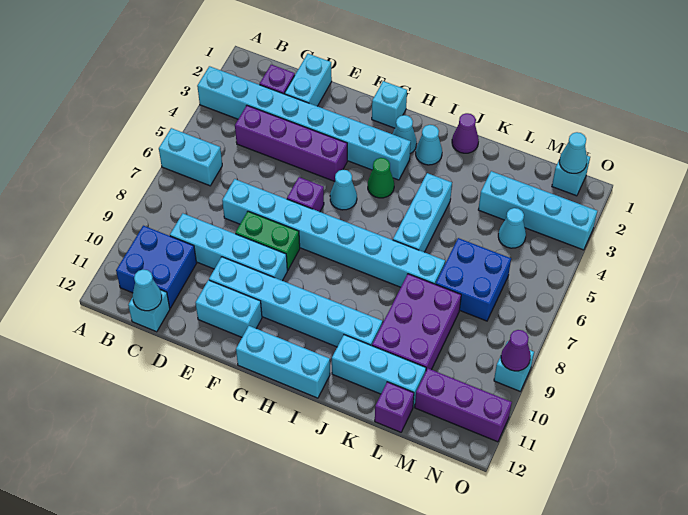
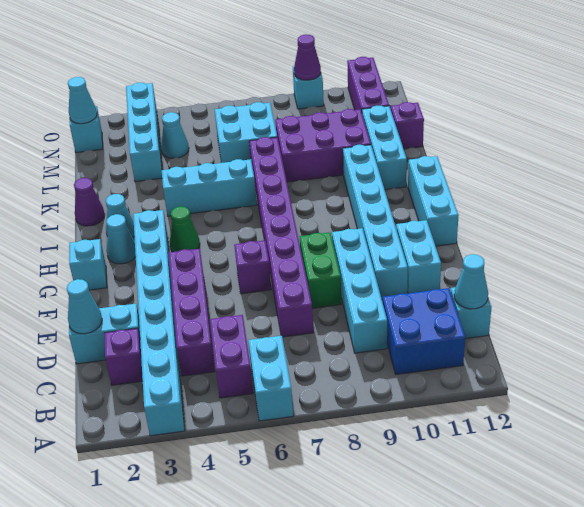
none -> purple brick B5:C5 level 1
cyan brick D7:K7 level 1 -> purple brick D7:K7 level 1
cyan cone G5 level 1 -> cyan cone D1 level 2
blue brick L6:M7 level 1 -> cyan brick L6:M7 level 1

